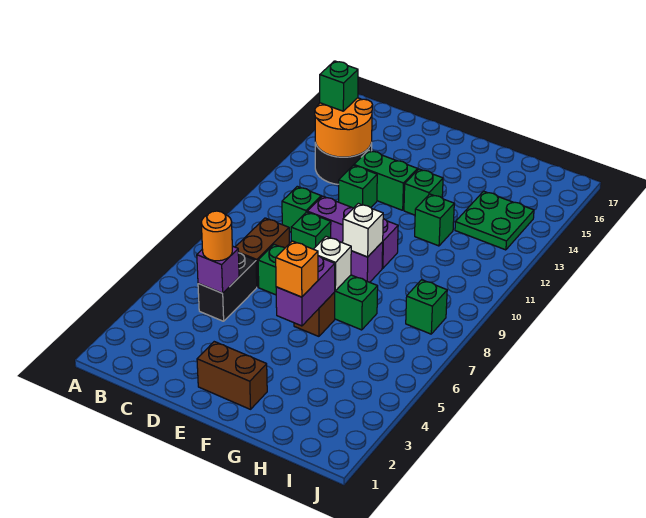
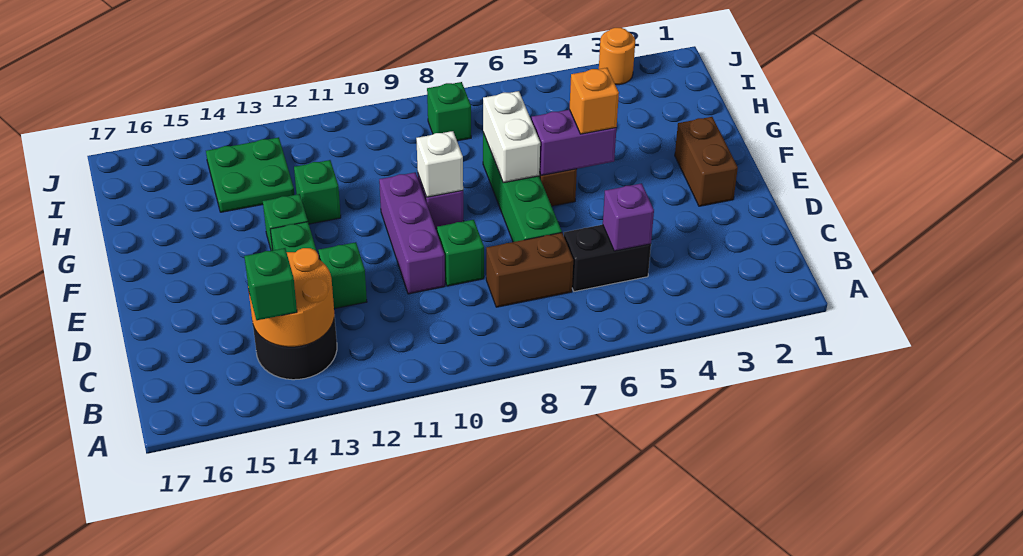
orange round brick C5 level 3 -> orange round brick J3 level 1
green brick C10 level 1 -> none
white brick F7 level 2 -> white brick F7:G7 level 2

